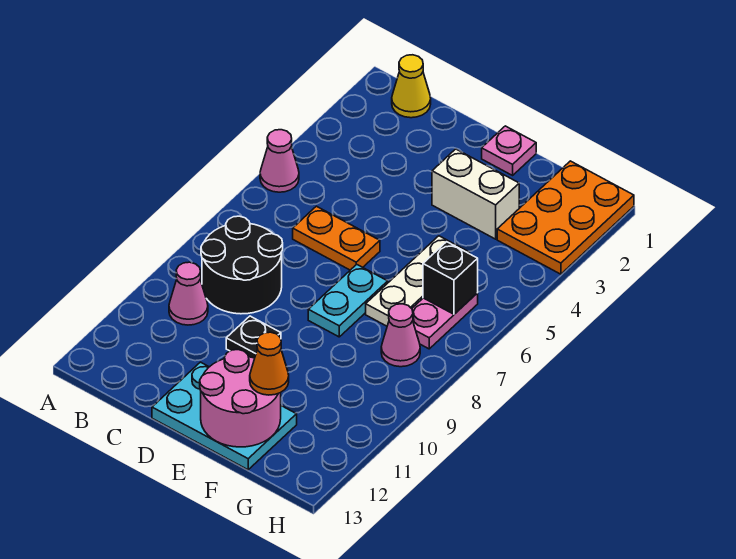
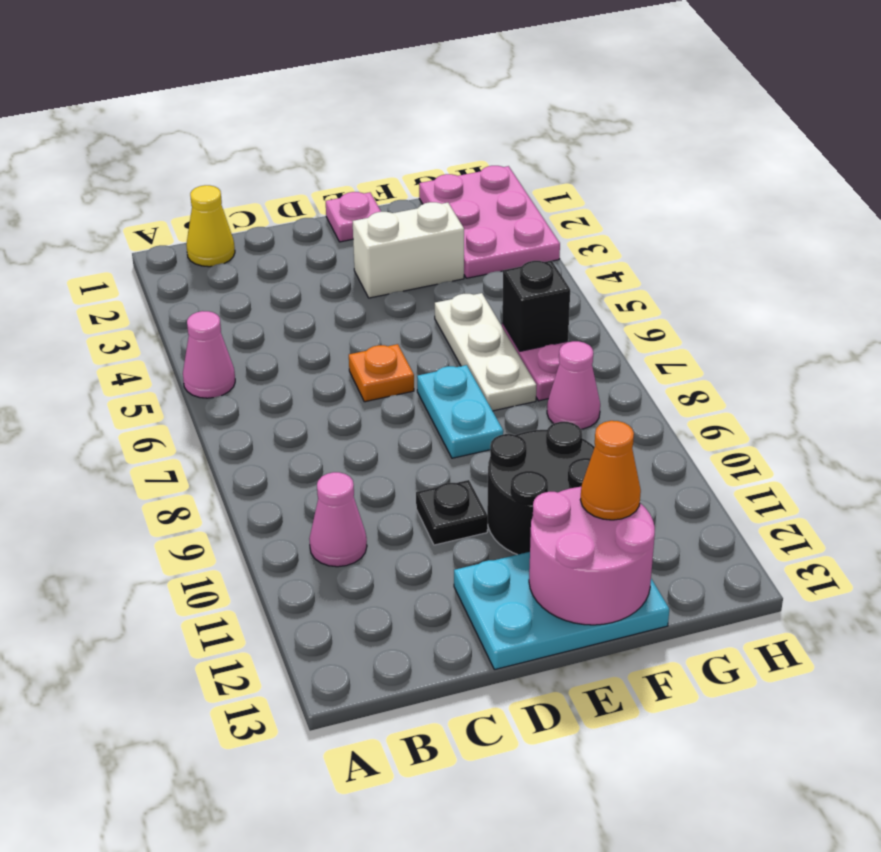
black round brick B8:C9 level 1 -> black round brick E10:F11 level 1
orange plate C6:D6 level 1 -> orange plate D6 level 1
orange plate G1:H3 level 1 -> pink plate G1:H3 level 1

